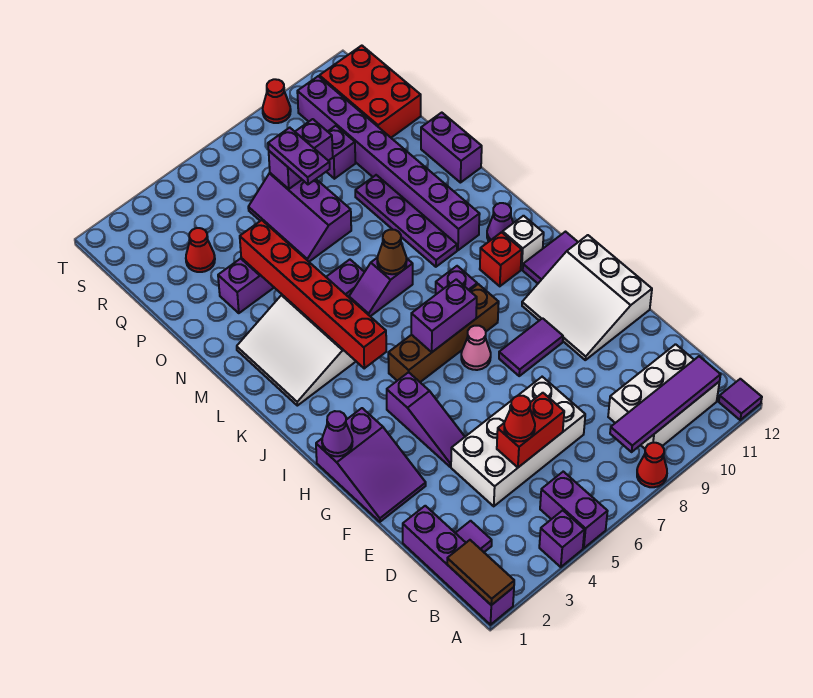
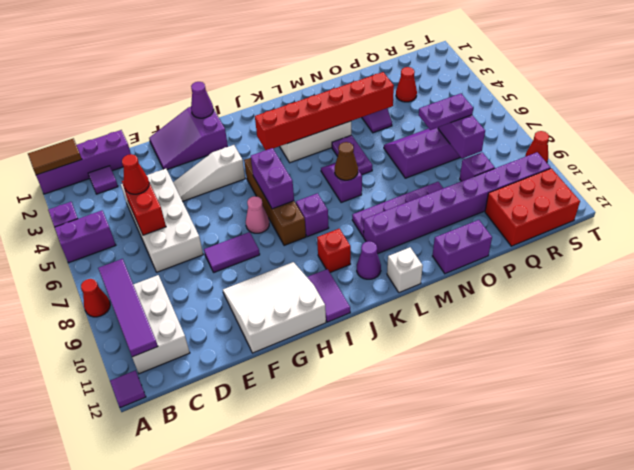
purple slope F4:H4 level 1 top H -> white slope F4:H4 level 1 top H
purple tile G8:G9 level 1 -> purple tile F8:G8 level 1
white brick J11 level 1 -> white brick L12 level 1

